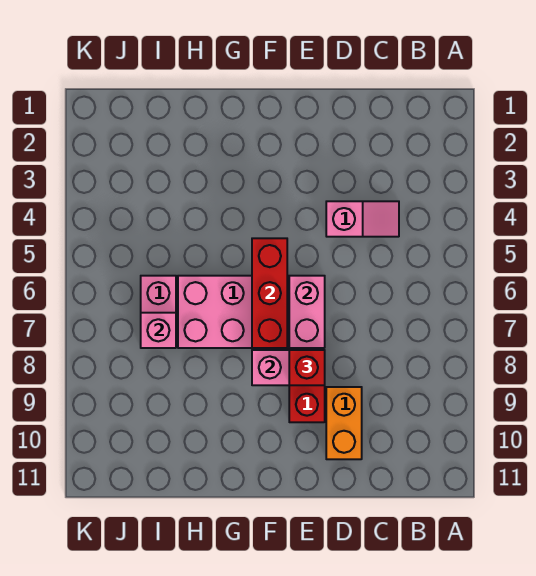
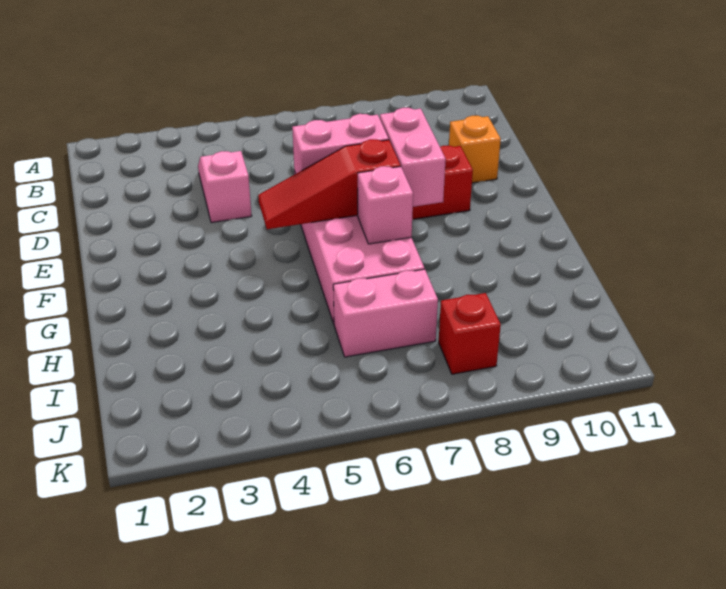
orange brick D9:D10 level 1 -> orange brick D10 level 1
red brick E8 level 3 -> red brick J8 level 1
red brick F5:F7 level 2 -> red slope F5:F7 level 2 top 7
pink brick I7 level 2 -> pink brick G7 level 2

